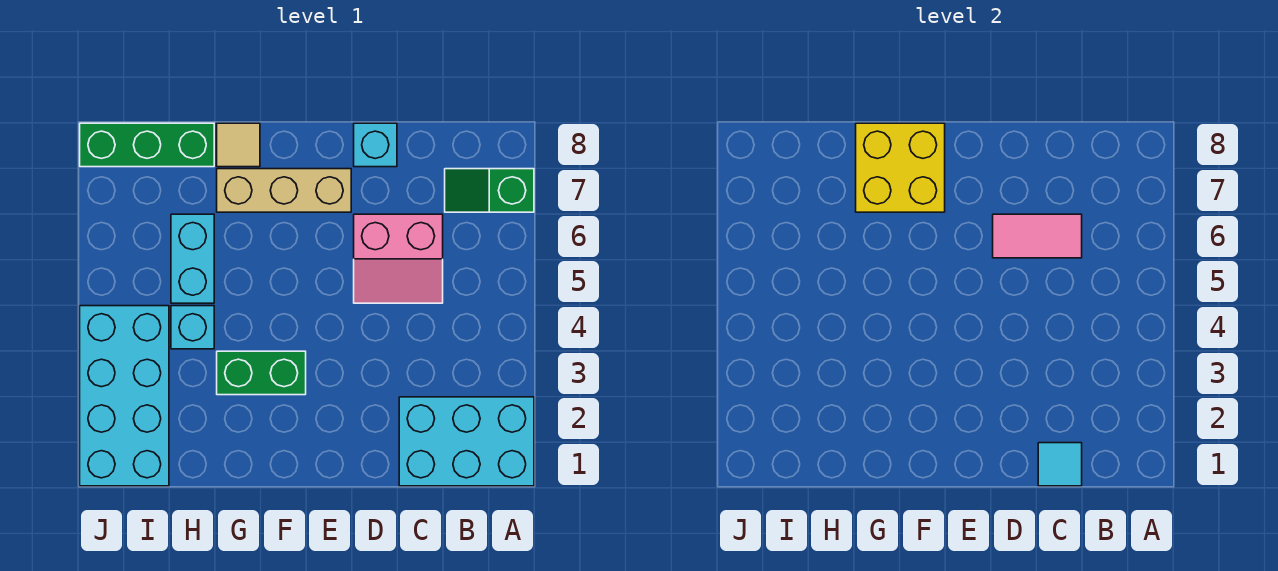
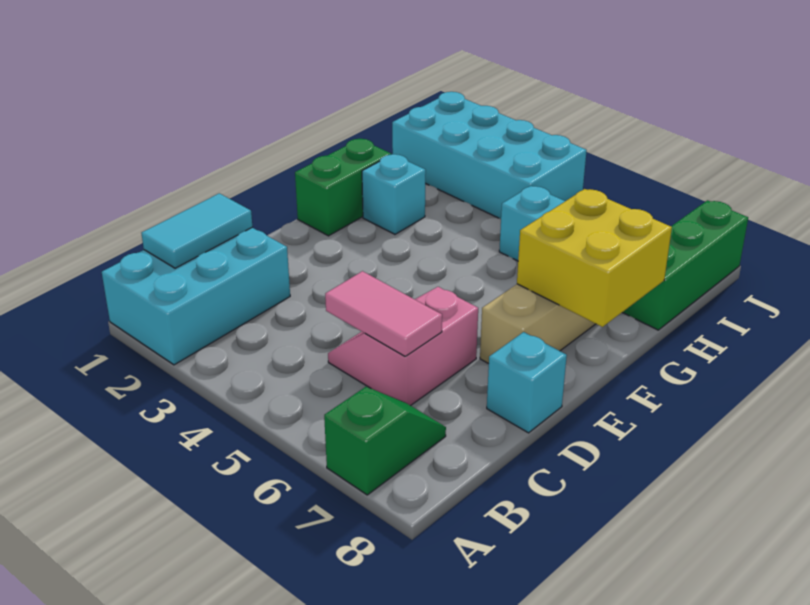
cyan tile C1 level 2 -> cyan tile B1:C1 level 2
pink tile C6:D6 level 2 -> pink tile C5:C6 level 2
green brick F3:G3 level 1 -> green brick F1:G1 level 1
tan tile G8 level 1 -> none
cyan brick H4 level 1 -> cyan brick G2 level 1

